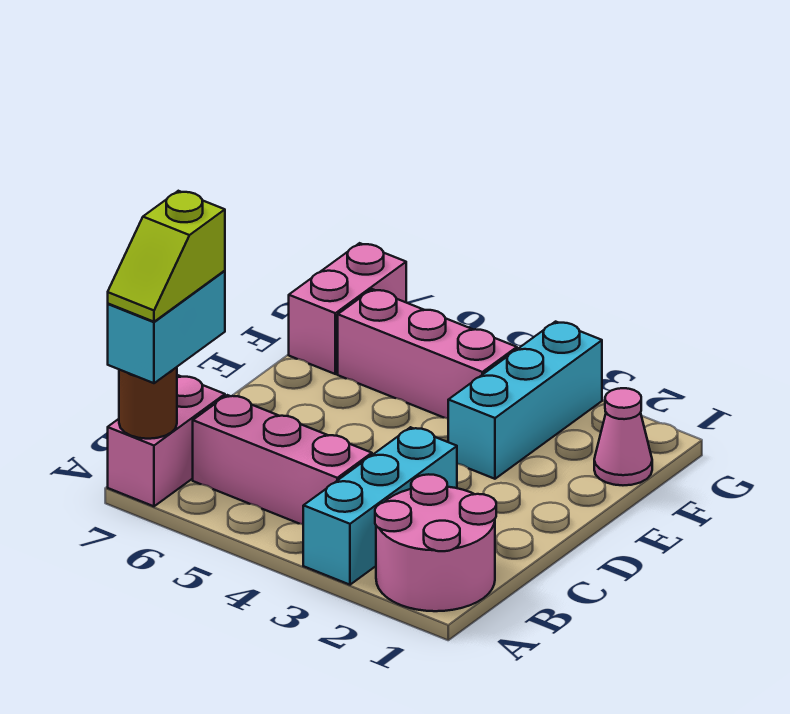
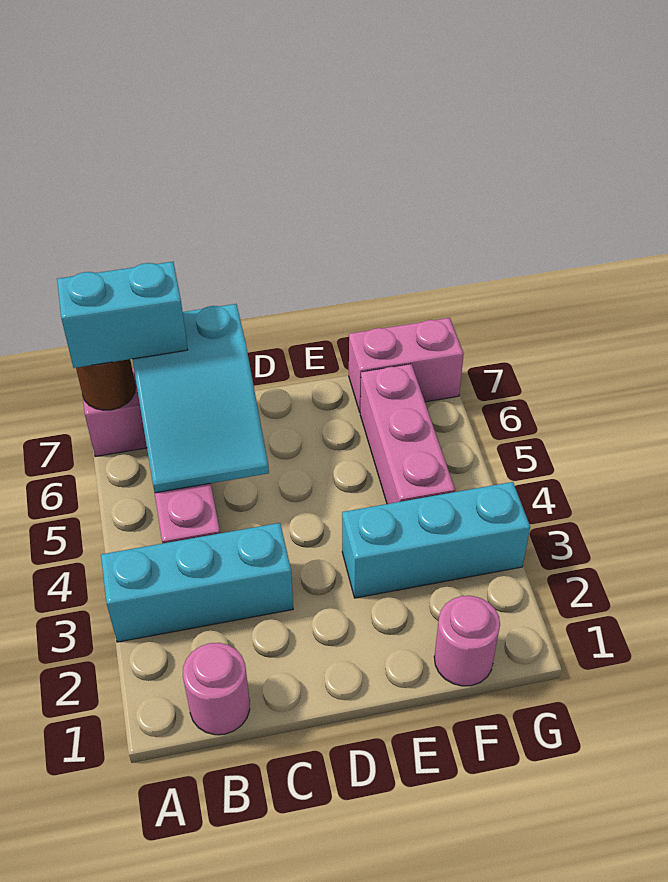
pink round brick A1:B2 level 1 -> pink round brick B1 level 1
lime slope A7:B7 level 4 top B -> none
none -> cyan slope B5:C7 level 2 top 7
pink cone F1 level 1 -> pink round brick F1 level 1

